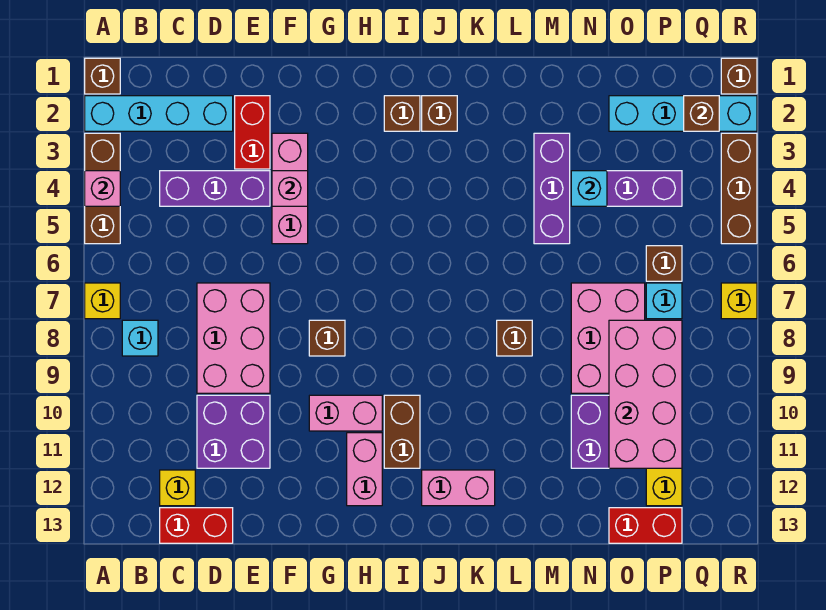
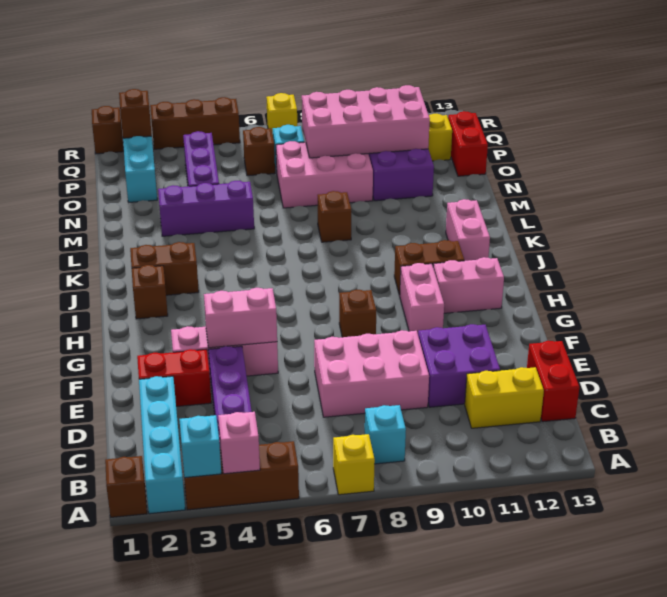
yellow brick C12 level 1 -> yellow brick C11:C12 level 1
pink brick F4 level 2 -> pink brick F4:F5 level 2
brown brick J2 level 1 -> brown brick J2:J3 level 1
cyan brick N4 level 2 -> cyan brick A3 level 2

